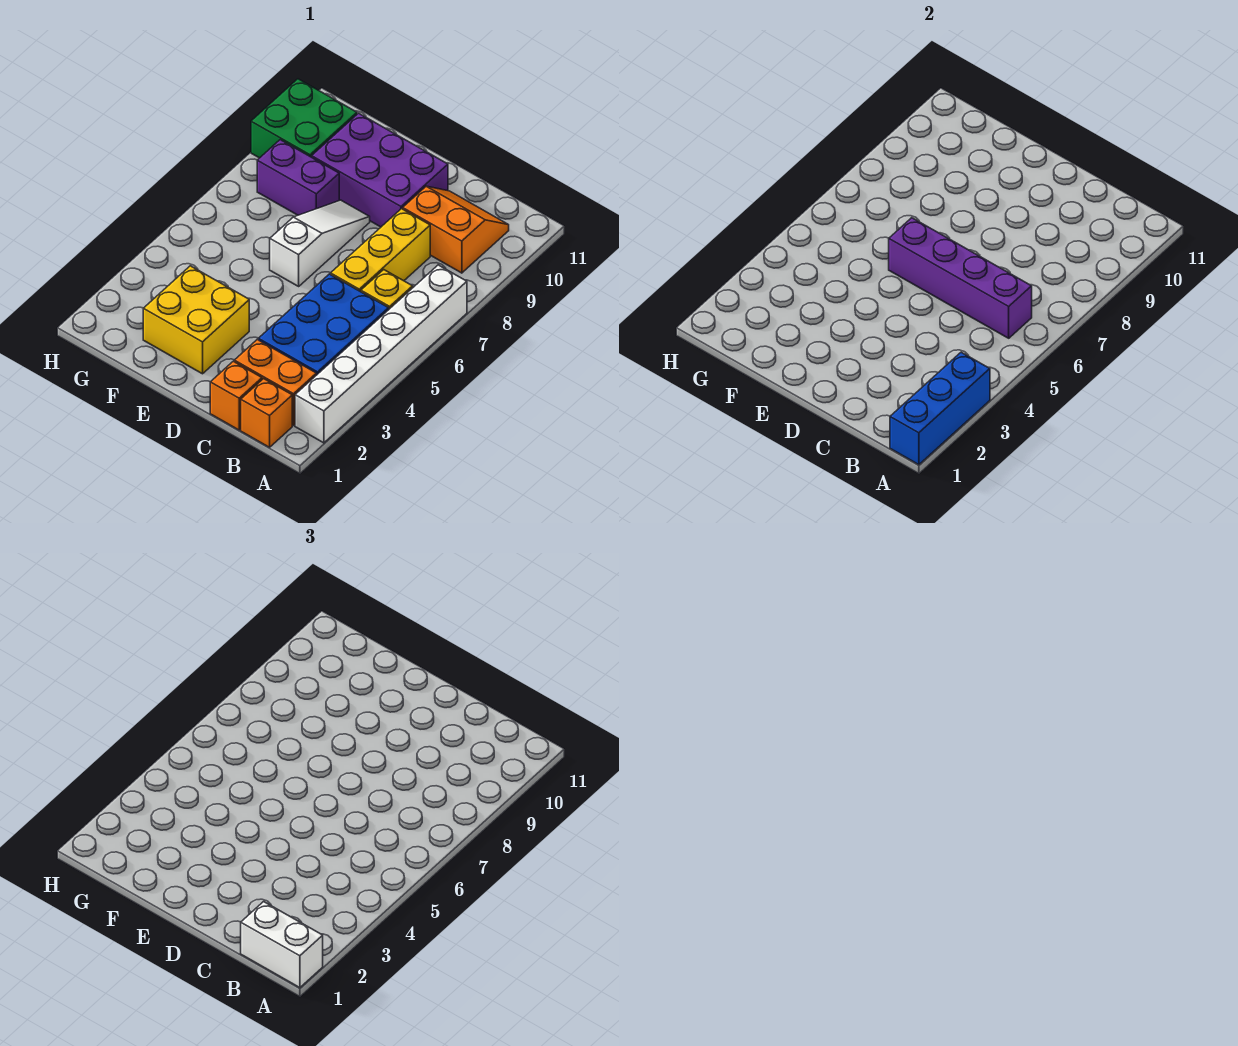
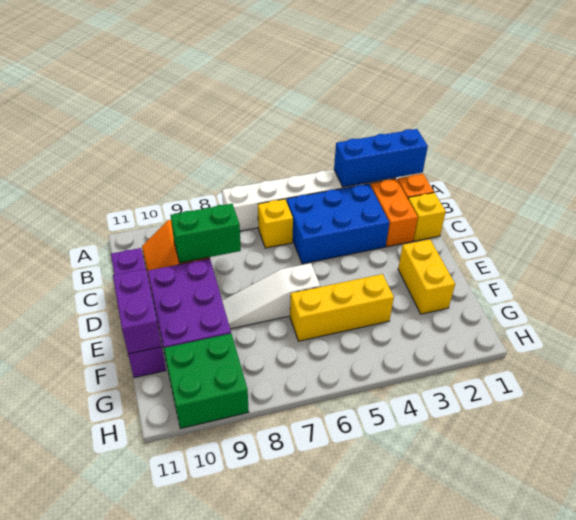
white brick A1:B1 level 3 -> none
purple brick B6:E6 level 2 -> purple brick C11:F11 level 1
orange brick C1 level 1 -> yellow brick C1 level 1
yellow brick C6:C8 level 1 -> yellow brick F4:F6 level 1
none -> green brick C8:C9 level 2
yellow brick E2:F3 level 1 -> yellow brick E2:F2 level 1
purple brick F8:G8 level 1 -> purple brick E11:F11 level 2

